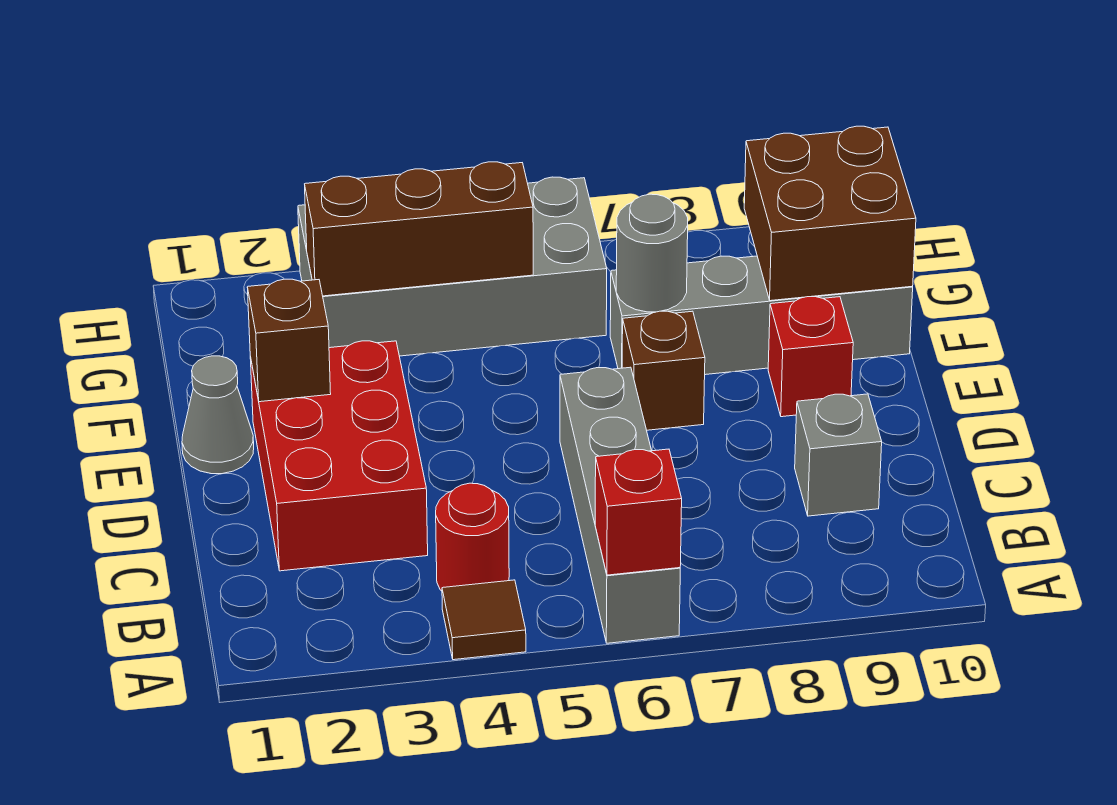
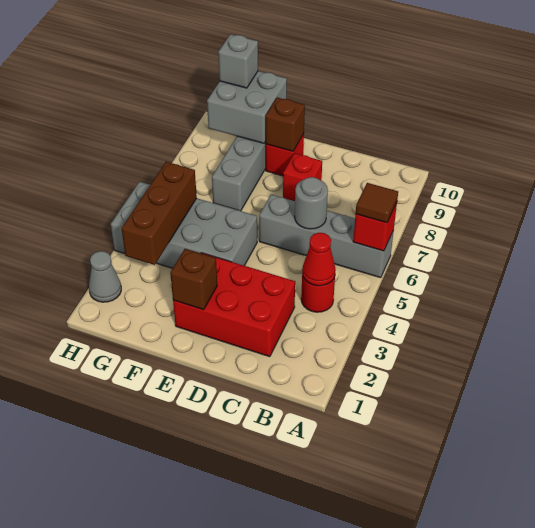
brown tile A4 level 1 -> brown tile A6 level 3
none -> red cone B4 level 2
grey brick C9 level 1 -> grey brick G10 level 3
none -> red brick D8 level 1
grey cone E1 level 1 -> grey cone H2 level 1
brown brick E7 level 1 -> brown brick E9 level 2
grey round brick F7 level 2 -> grey round brick C6 level 2
brown brick F9:G10 level 2 -> grey brick F9:G10 level 2
grey brick G3:H6 level 1 -> grey brick E4:H5 level 1

